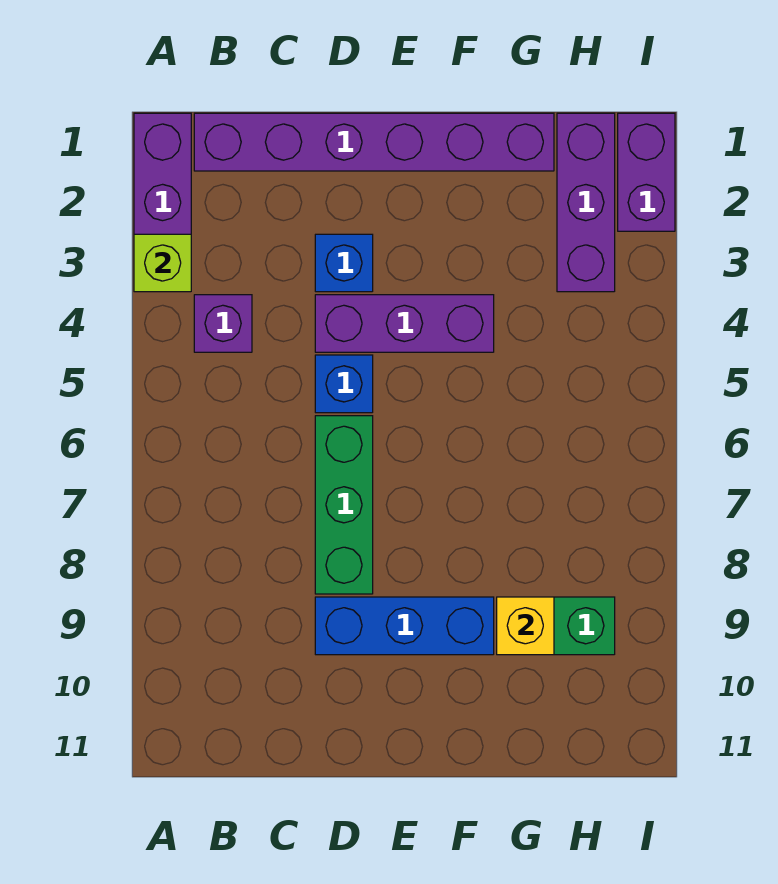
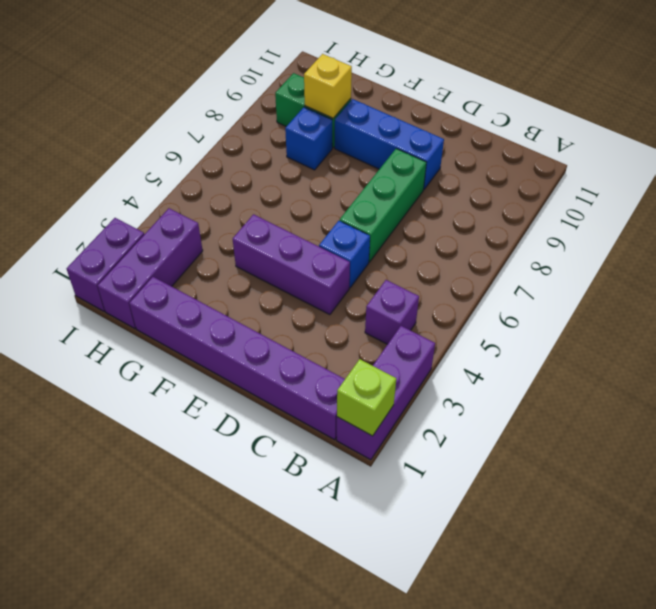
lime brick A3 level 2 -> lime brick A1 level 2
blue brick D3 level 1 -> blue brick G8 level 1

